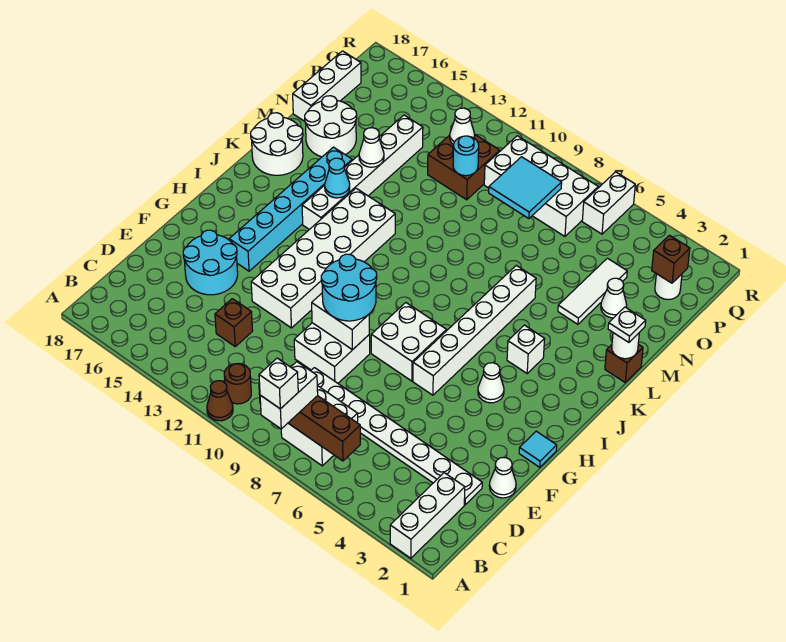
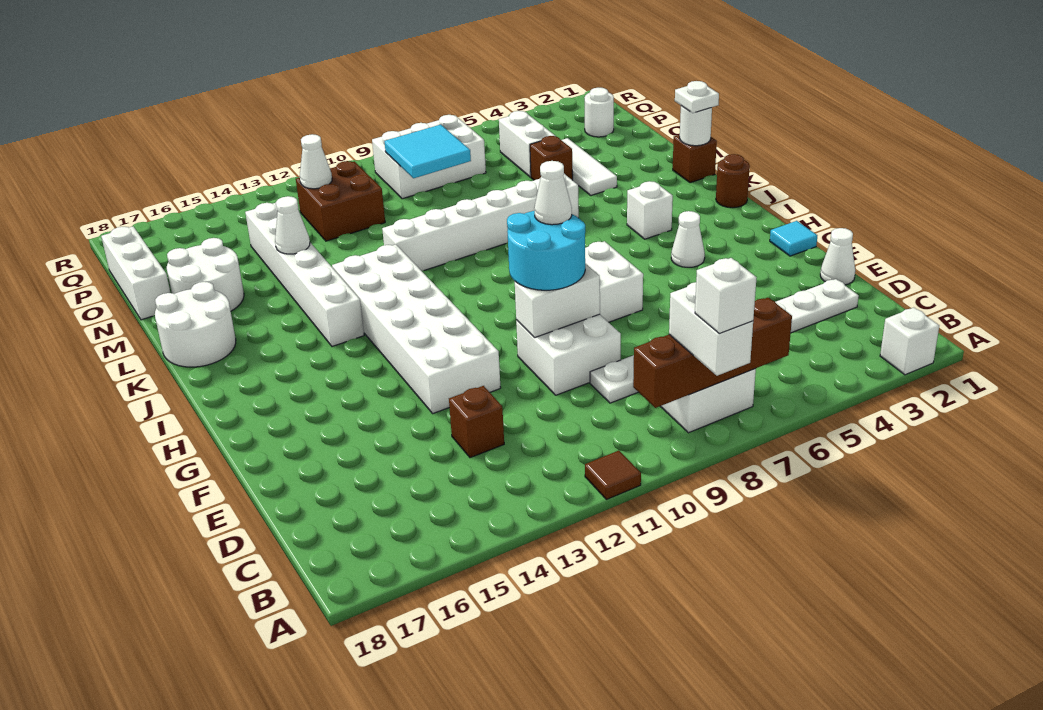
white brick A2:C2 level 1 -> white brick A2 level 1
brown cone A11 level 1 -> brown tile A11 level 1
brown round brick B11 level 1 -> brown round brick J1 level 1
cyan round brick E15:F16 level 1 -> none
white brick G6:L6 level 1 -> white brick L6:L11 level 1
cyan brick G15:L15 level 1 -> none
cyan cone K14 level 2 -> none
white cone N3 level 1 -> white cone G9 level 4
cyan round brick O11 level 2 -> none
brown brick P2 level 2 -> brown brick N5 level 1
white brick P7:Q10 level 1 -> white brick P7:Q9 level 1
white brick Q6:R6 level 1 -> white brick O5:P5 level 1

